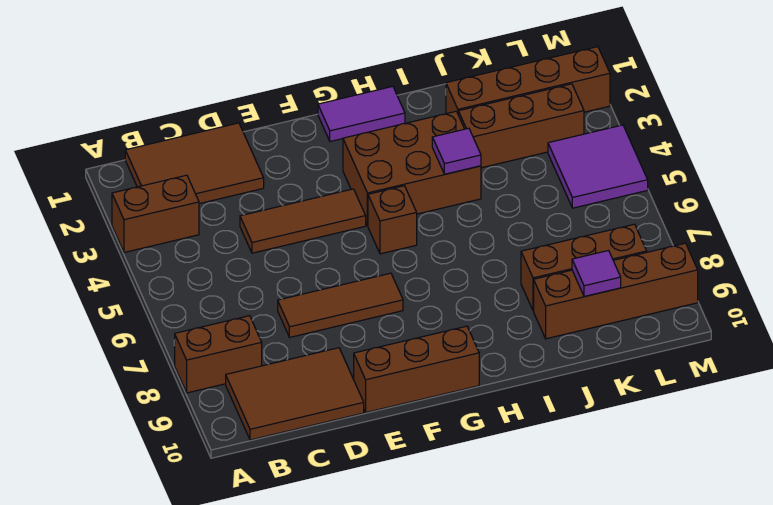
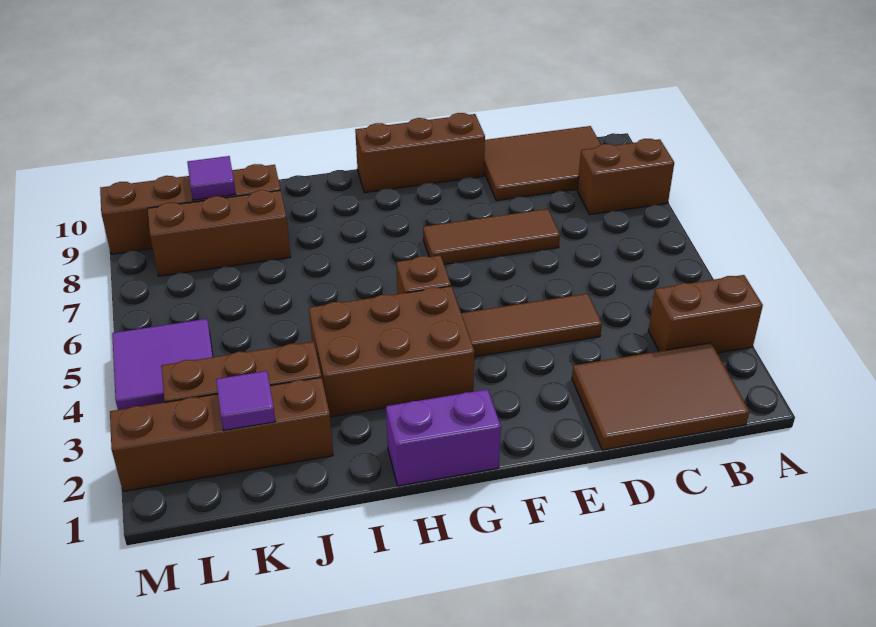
purple tile G1:H1 level 1 -> purple brick G1:H1 level 1
purple tile I4 level 2 -> purple tile K2 level 2

